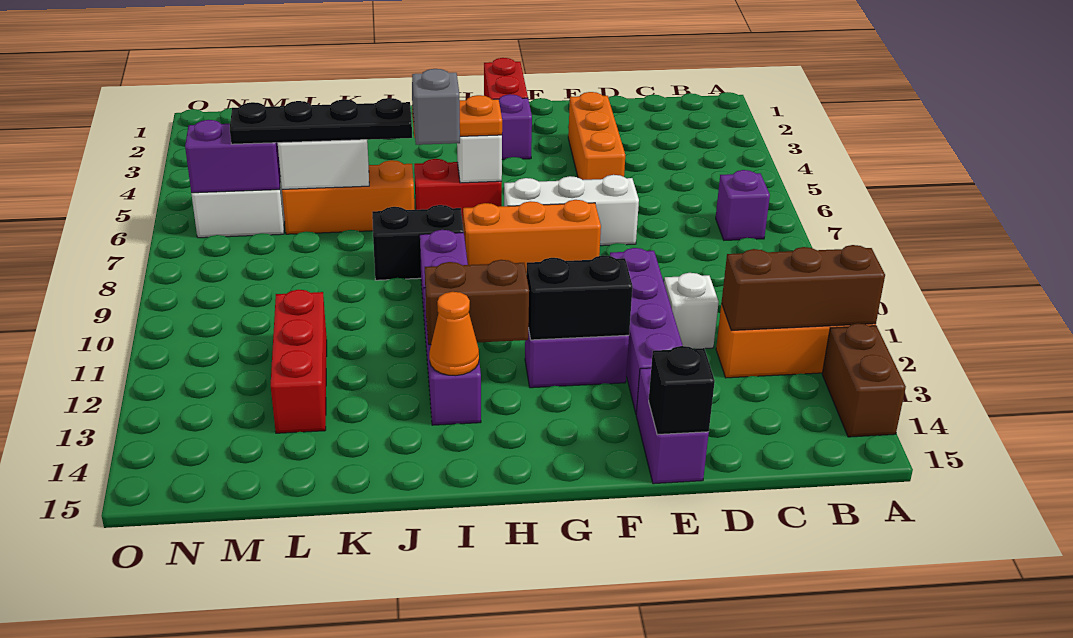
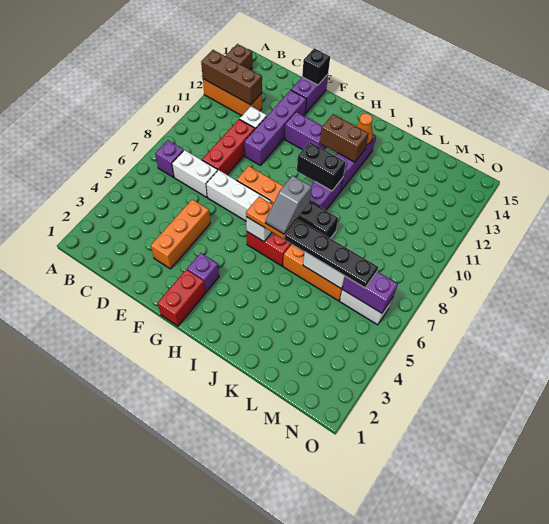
none -> white brick C7:D7 level 1
black brick F12:G12 level 2 -> black brick H10:I10 level 2
red brick L11:L13 level 1 -> red brick D8:D10 level 1

